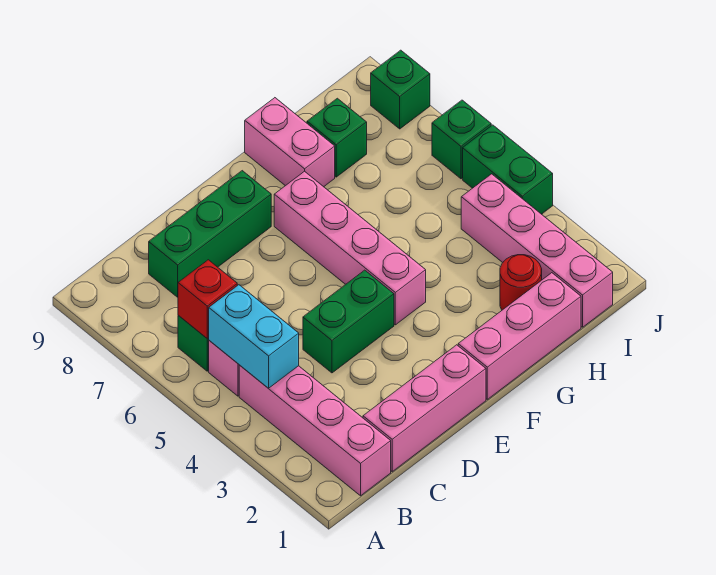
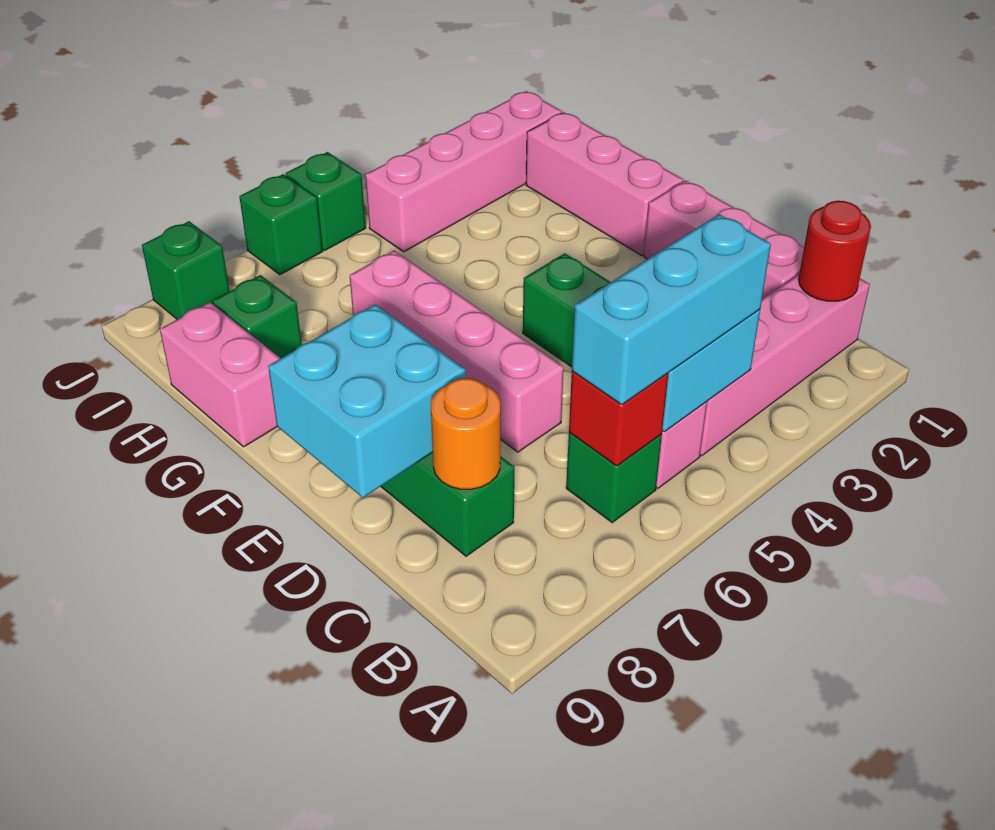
none -> cyan brick B4:B6 level 3
none -> orange round brick C8 level 2
none -> cyan brick D8:E9 level 2
pink brick F4:F7 level 1 -> pink brick D6:G6 level 1
pink brick G8:G9 level 1 -> pink brick G9:H9 level 1
red round brick H2 level 1 -> red round brick B1 level 2
green brick J4:J5 level 1 -> green brick J5 level 1

